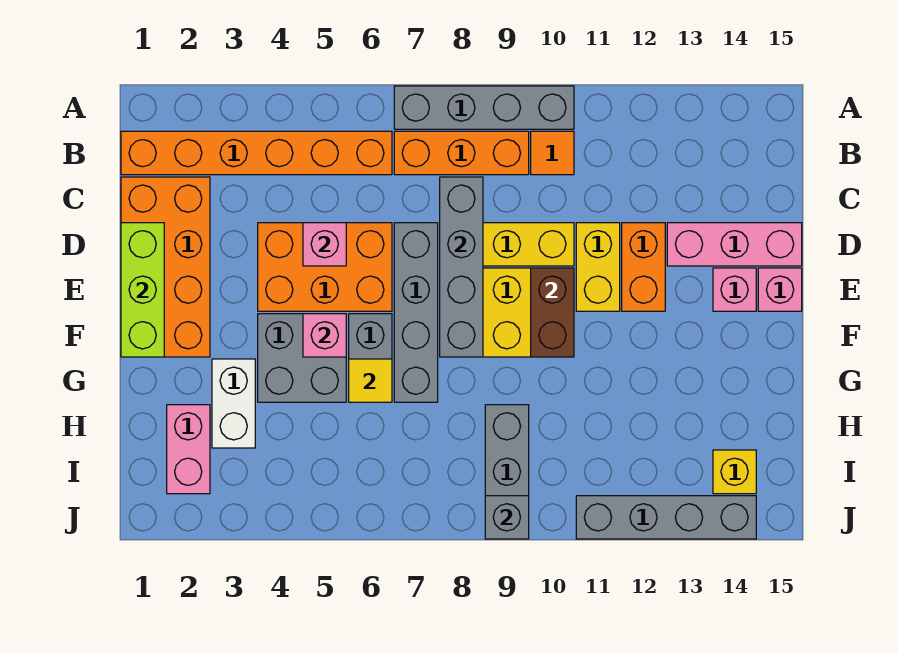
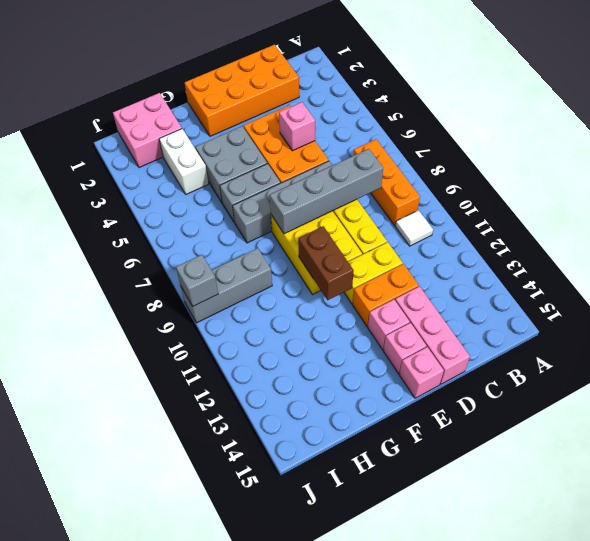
grey brick A7:A10 level 1 -> none
orange brick B1:B6 level 1 -> none
orange tile B10 level 1 -> white tile B10 level 1
lime brick D1:F1 level 2 -> none
brown brick E10:F10 level 2 -> brown brick F10:F11 level 2
pink brick F5 level 2 -> pink brick E13 level 1
white brick G3:H3 level 1 -> white brick H3:H4 level 1
yellow tile G6 level 2 -> none
pink brick H2:I2 level 1 -> pink brick H1:I2 level 1
yellow brick I14 level 1 -> none
grey brick J11:J14 level 1 -> none

